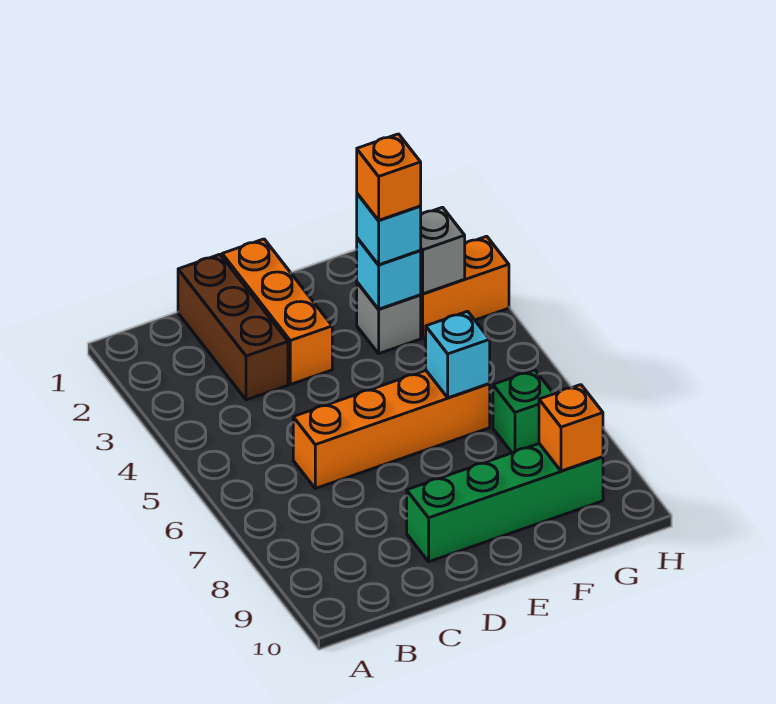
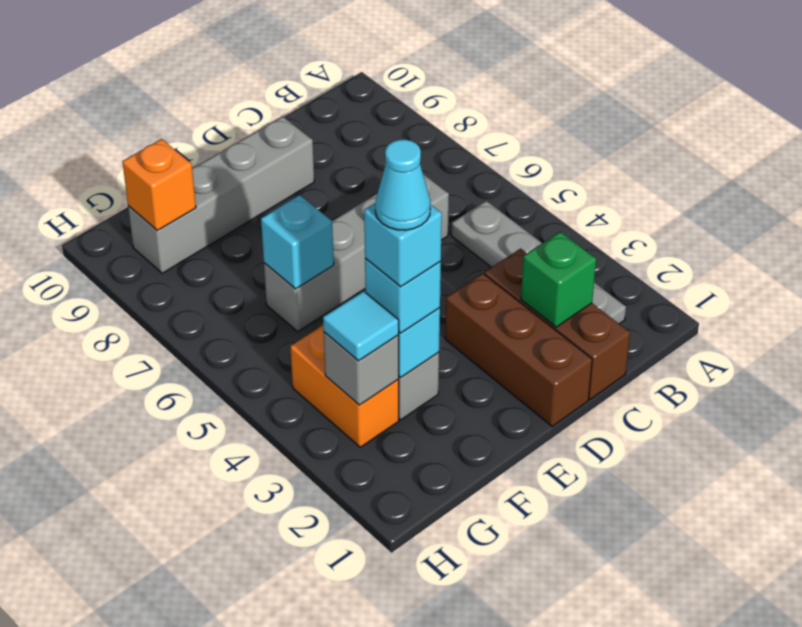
none -> grey plate B2:B5 level 1
orange brick C6:F6 level 1 -> grey brick C6:F6 level 1
orange brick D1:D3 level 1 -> brown brick D1:D3 level 1
green brick D9:G9 level 1 -> grey brick D9:G9 level 1
orange brick F3 level 4 -> cyan brick F3 level 4
none -> cyan cone F3 level 5
orange brick G3:H3 level 1 -> orange brick G3:G4 level 1
none -> cyan tile G3 level 3
green brick G7 level 1 -> green brick C2 level 2

